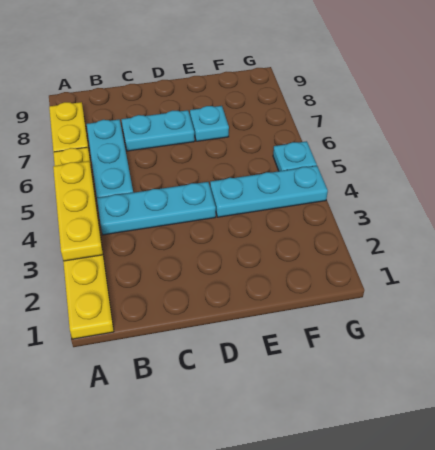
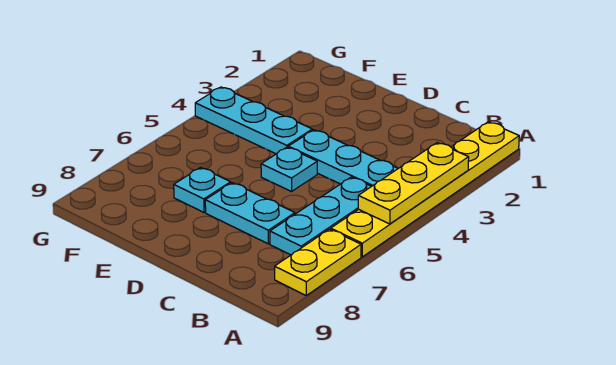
cyan plate G5 level 1 -> cyan plate D5 level 1

